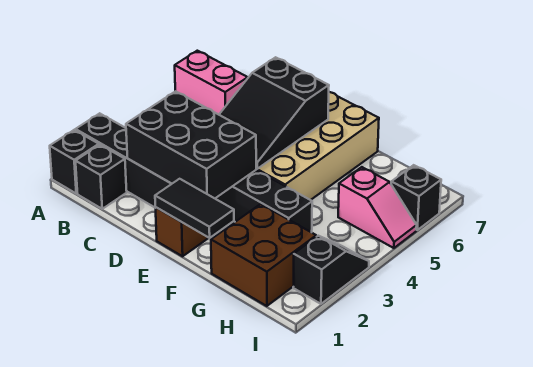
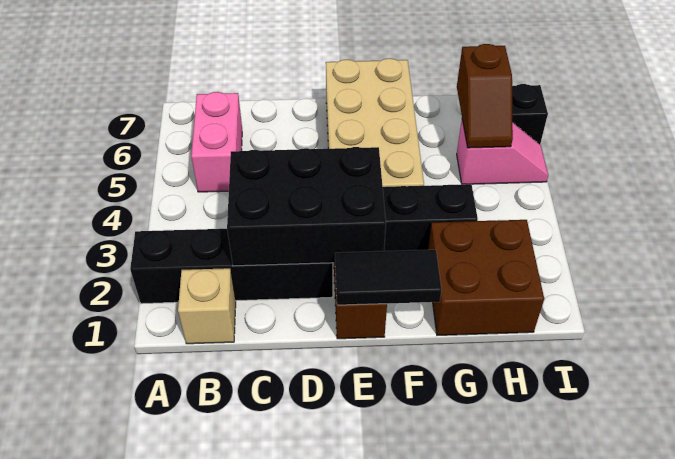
black brick A1 level 1 -> none
pink brick A6:B6 level 1 -> pink brick B5:B6 level 1
black brick B1 level 1 -> tan brick B1 level 1
black slope D4:E6 level 2 top 6 -> none
none -> brown slope H5:H6 level 2 top 6
black slope I2:I3 level 1 top 2 -> none

